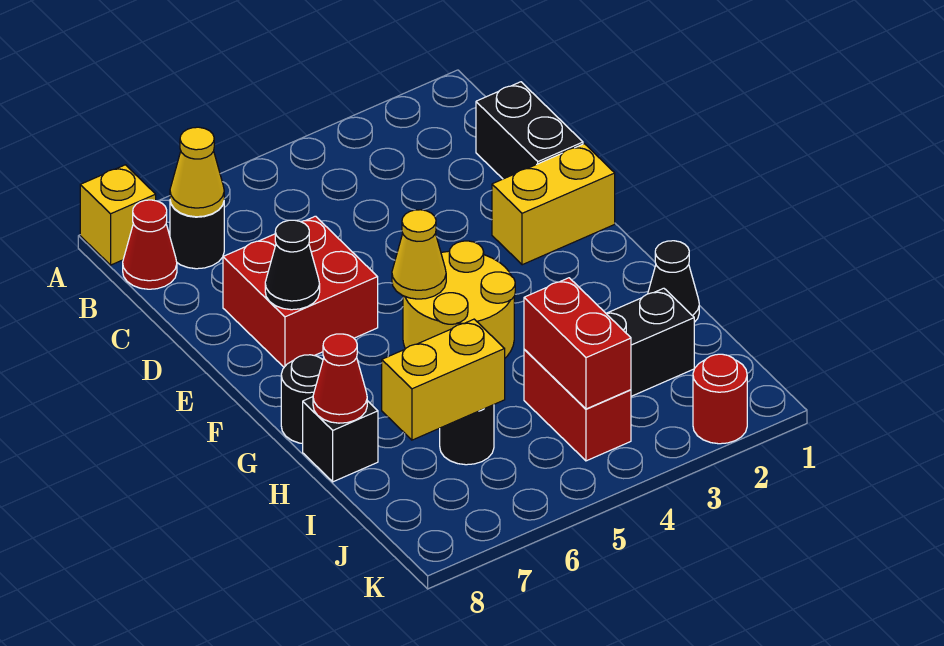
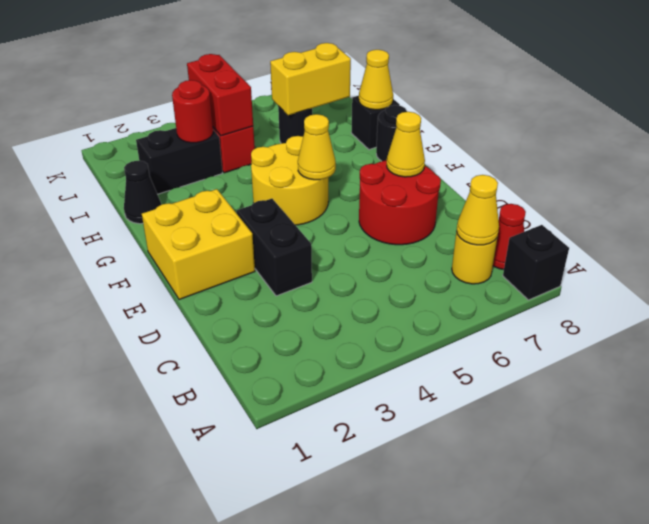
yellow brick A8 level 1 -> black brick A8 level 1
black round brick B7 level 1 -> yellow round brick B7 level 1
black brick C1:D1 level 1 -> black brick D3:E3 level 1
red brick D6:E7 level 1 -> red round brick D6:E7 level 1
yellow brick E1:E2 level 1 -> yellow brick E1:F2 level 1
black cone E7 level 2 -> yellow cone E7 level 2
red cone H8 level 2 -> yellow cone H8 level 2
red round brick K2 level 1 -> red round brick I3 level 2

